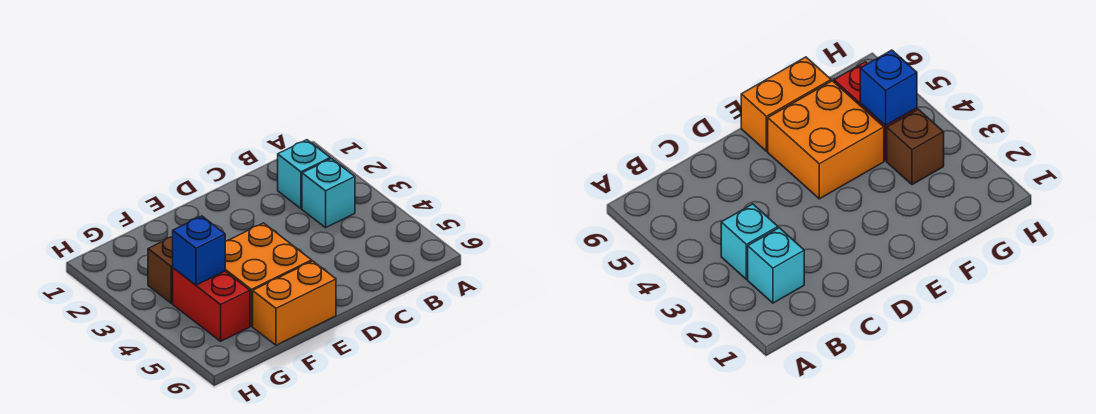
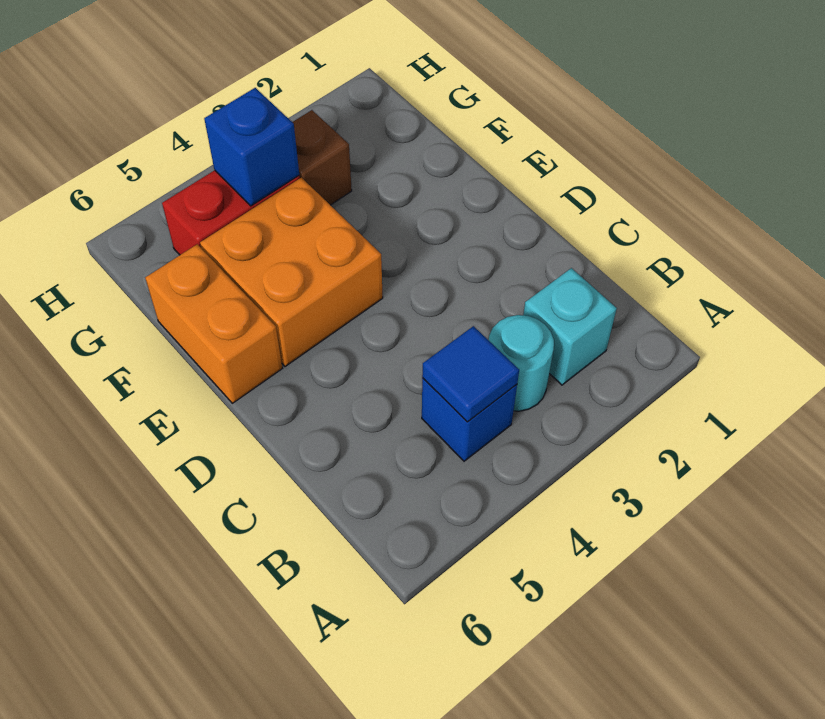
cyan brick B3 level 1 -> cyan round brick B3 level 1
none -> blue brick B4 level 1
none -> blue tile B4 level 2

